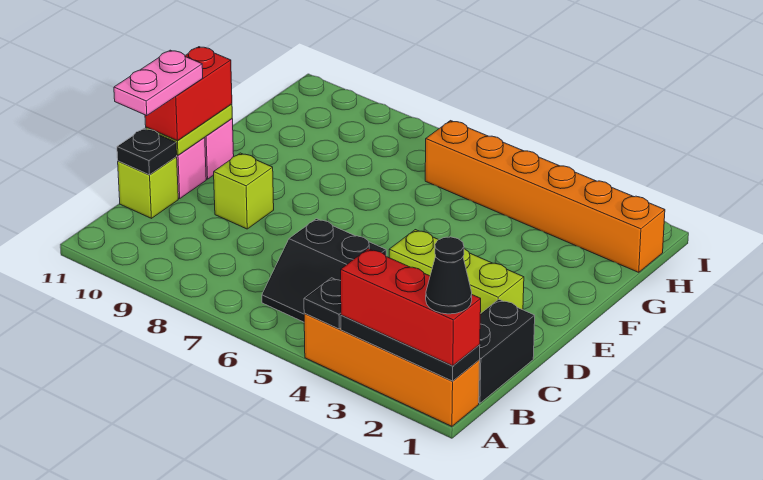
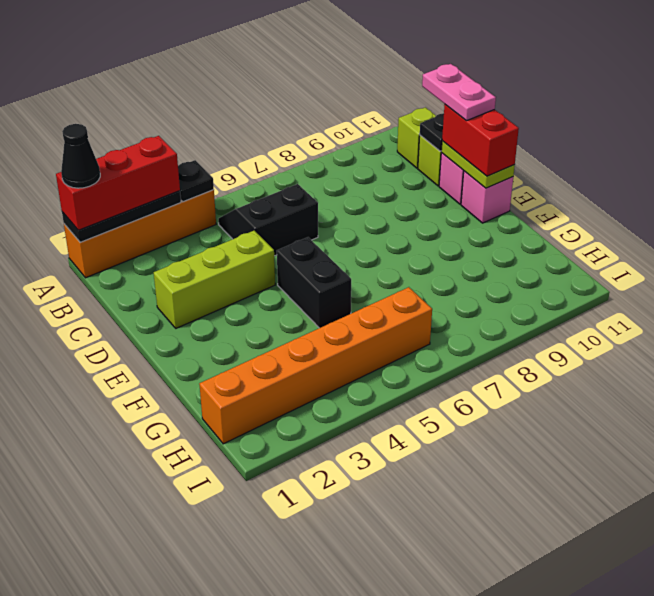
black brick B1:C1 level 1 -> black brick E5:F5 level 1
lime brick D9 level 1 -> lime brick B11 level 1

